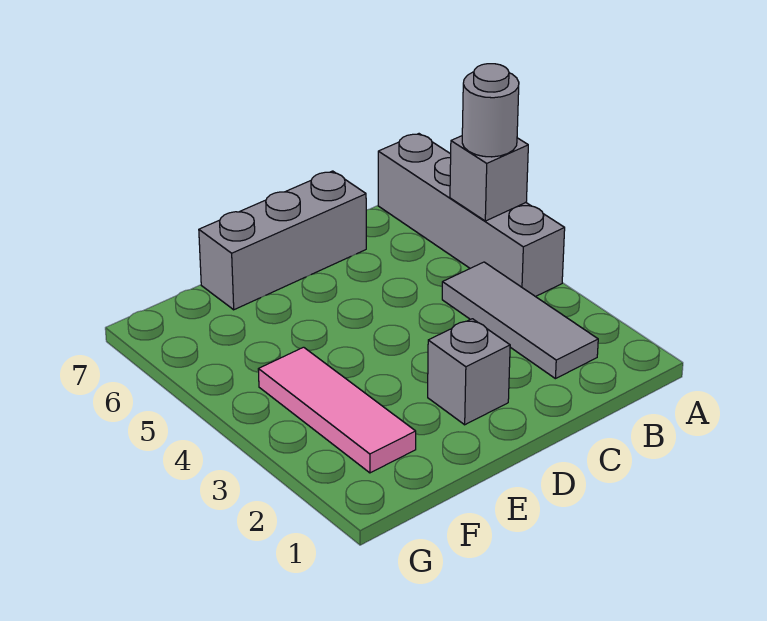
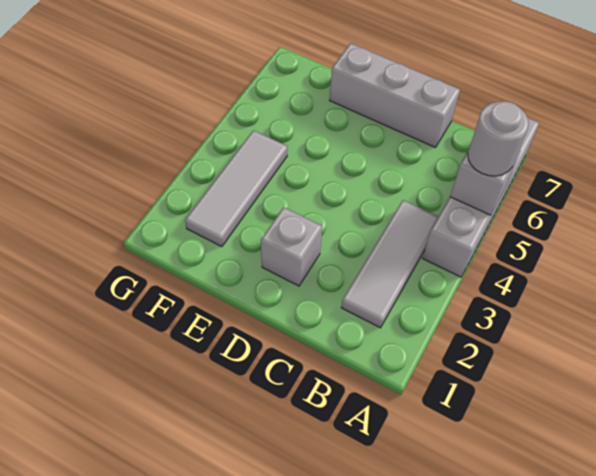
pink tile F2:F4 level 1 -> grey tile F2:F4 level 1

